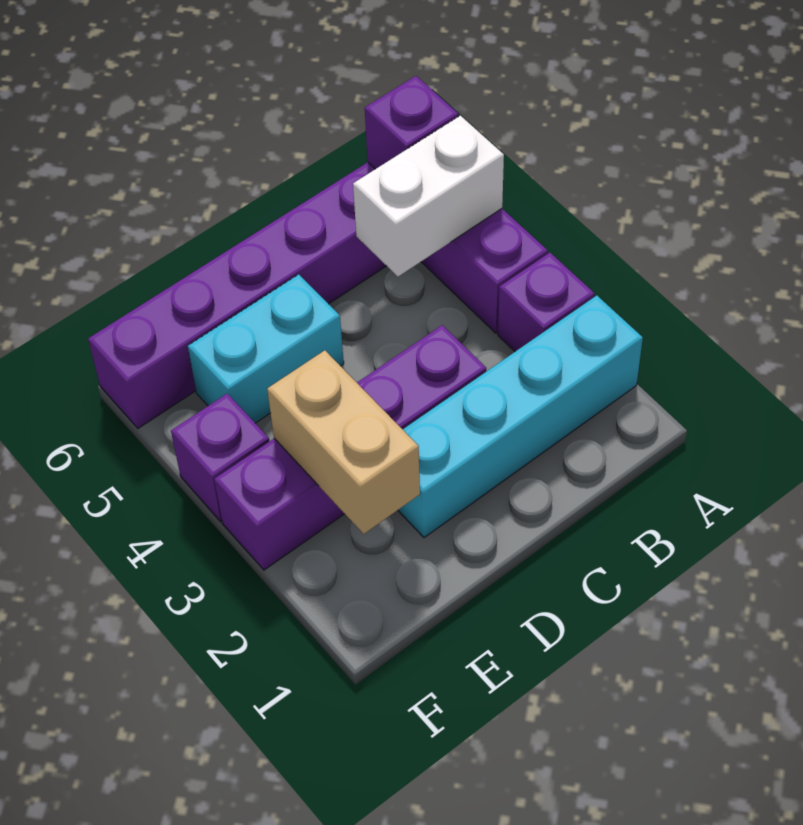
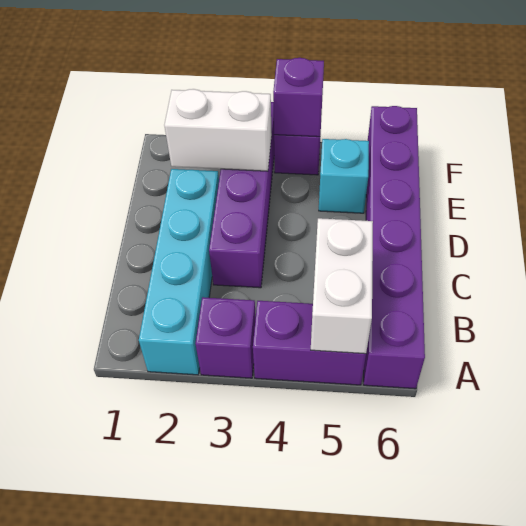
purple brick A6 level 2 -> purple brick F4 level 2
cyan brick D5:E5 level 1 -> cyan brick E5 level 1
tan brick E2:E3 level 2 -> white brick E2:E3 level 2

